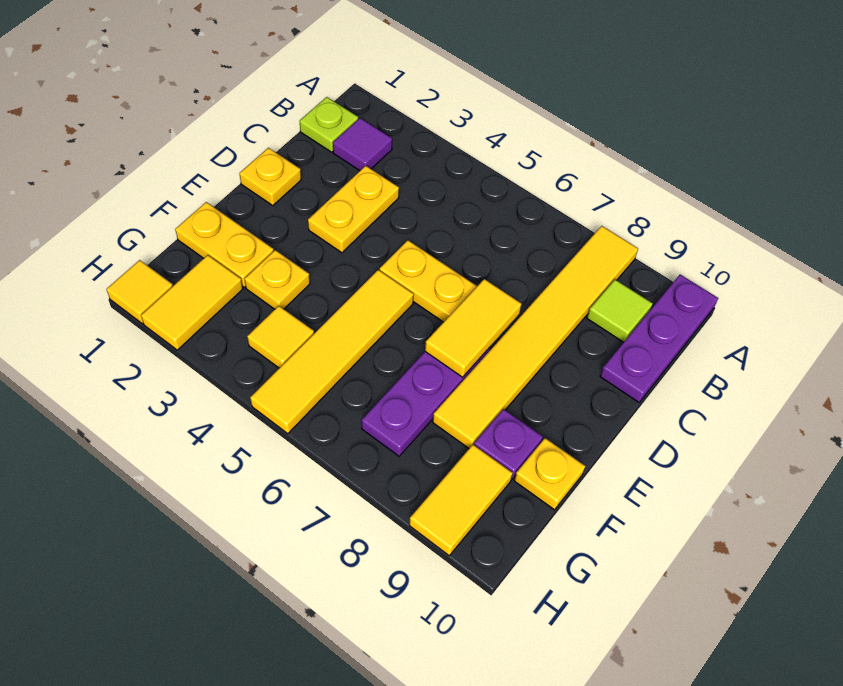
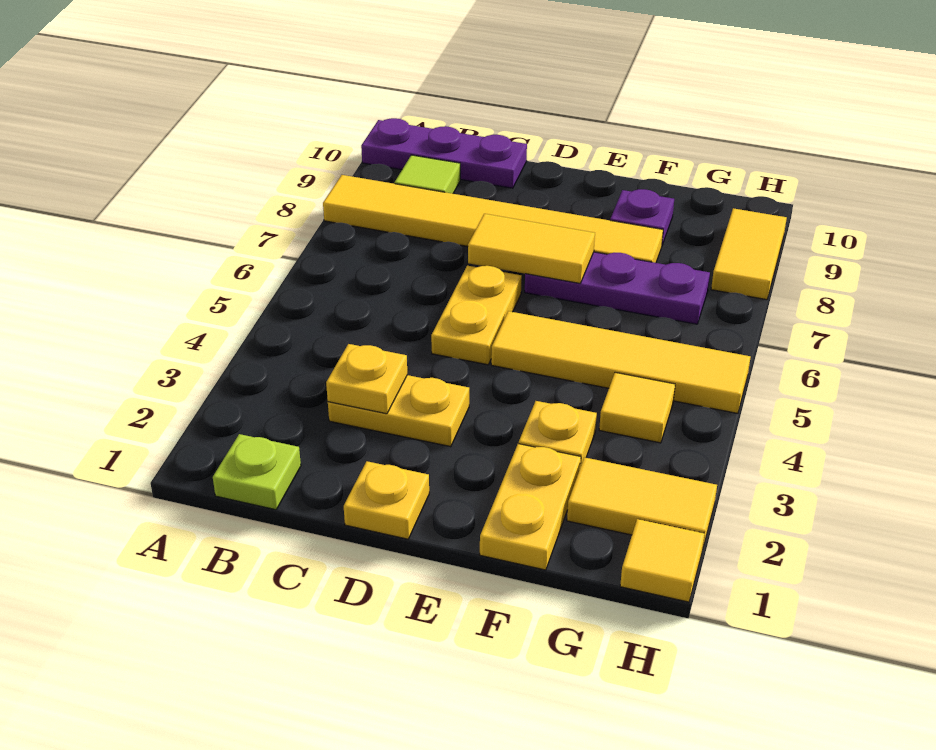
purple tile B2 level 1 -> none
yellow plate F10 level 1 -> yellow plate C3 level 2
yellow tile G9:H9 level 1 -> yellow tile H8:H9 level 1

